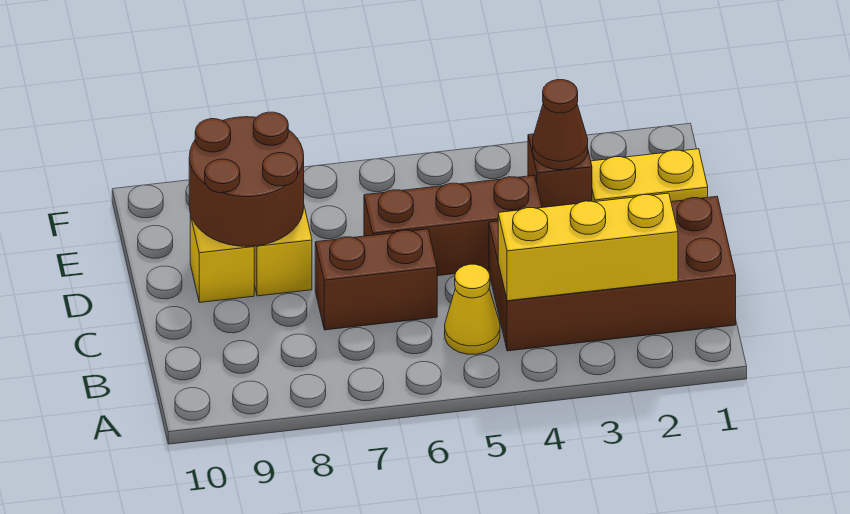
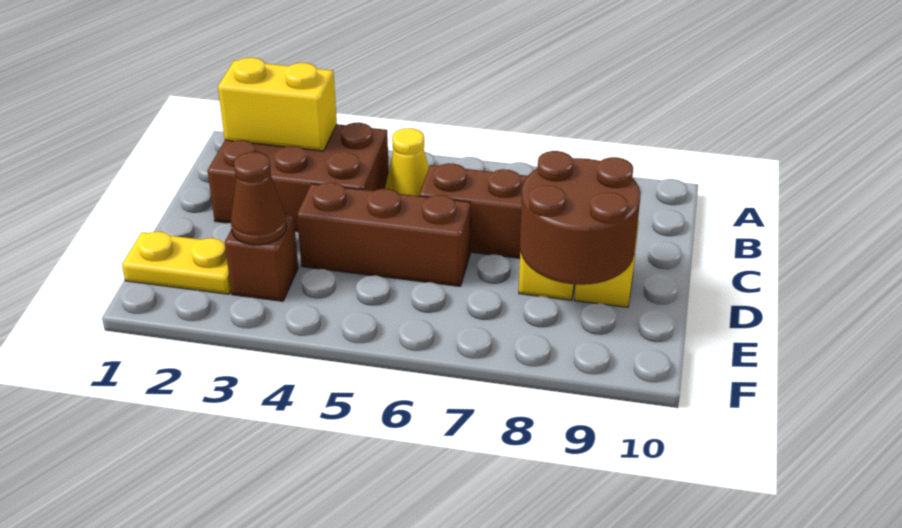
brown brick B1:C4 level 1 -> brown brick B2:C4 level 1
yellow brick B2:B4 level 2 -> yellow brick B2:B3 level 2

